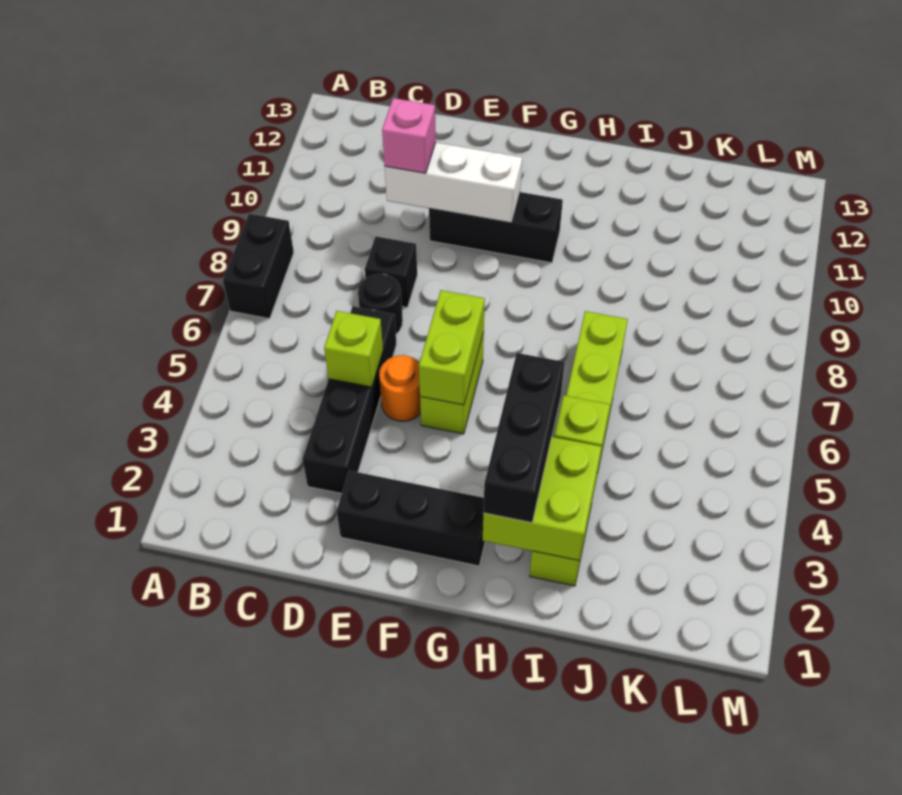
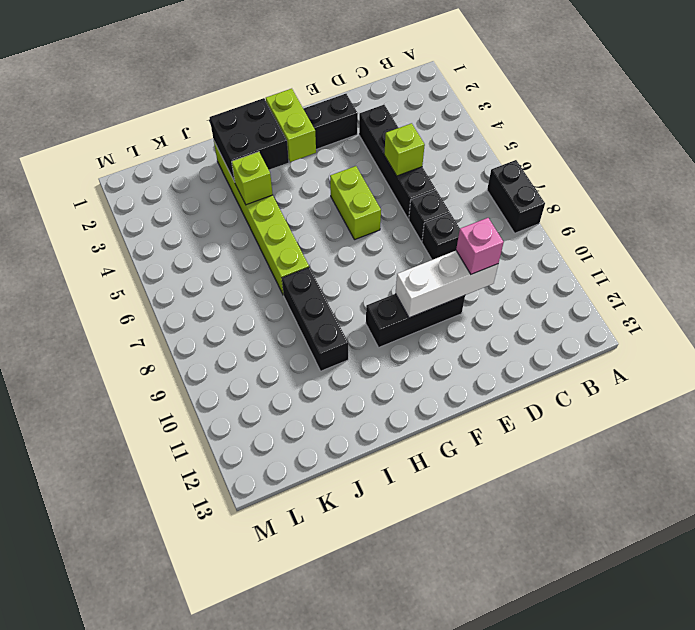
black round brick D7 level 1 -> black brick D7 level 1
orange round brick E5 level 1 -> none
lime brick F5:F6 level 2 -> lime brick G2:G3 level 2
lime brick H2:I3 level 2 -> black brick H2:I3 level 2
black brick H2:H4 level 3 -> black brick I8:I10 level 1

